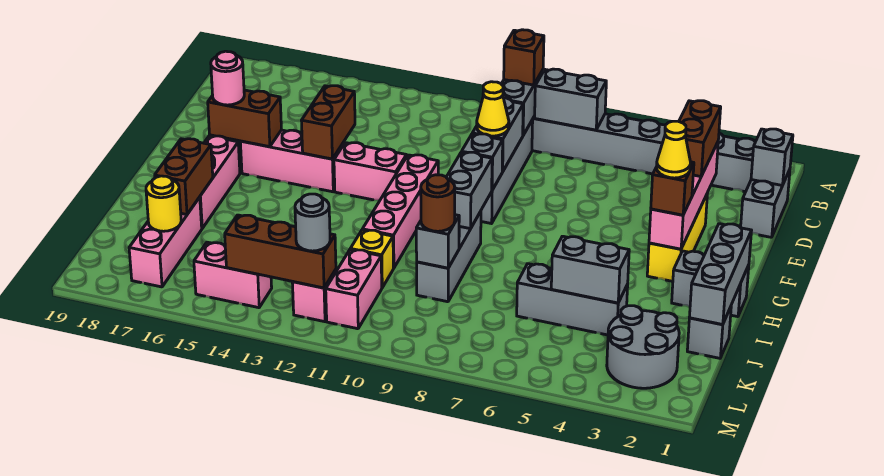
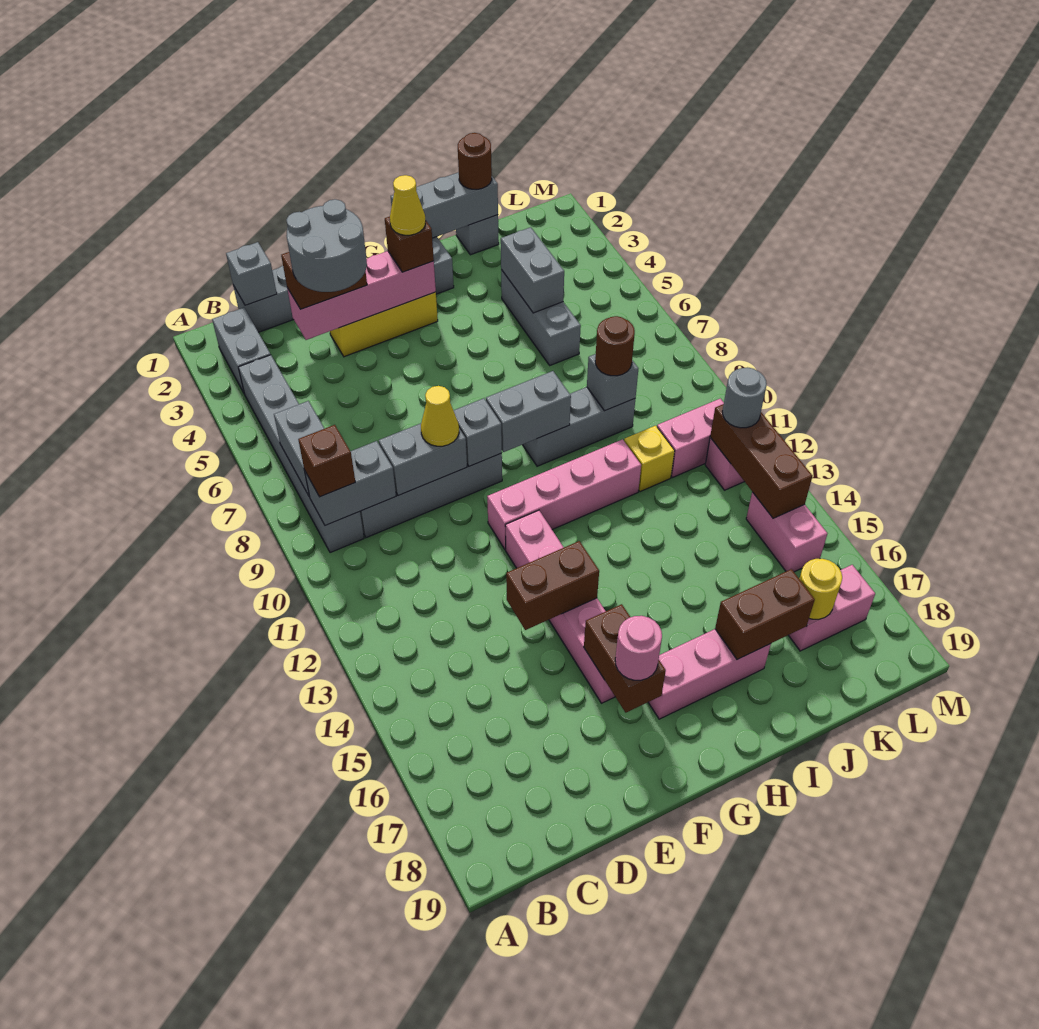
none -> brown round brick J1 level 3
pink brick J17:L17 level 1 -> pink brick K17:L17 level 1
grey round brick K2:L3 level 1 -> grey round brick D3:E4 level 4

